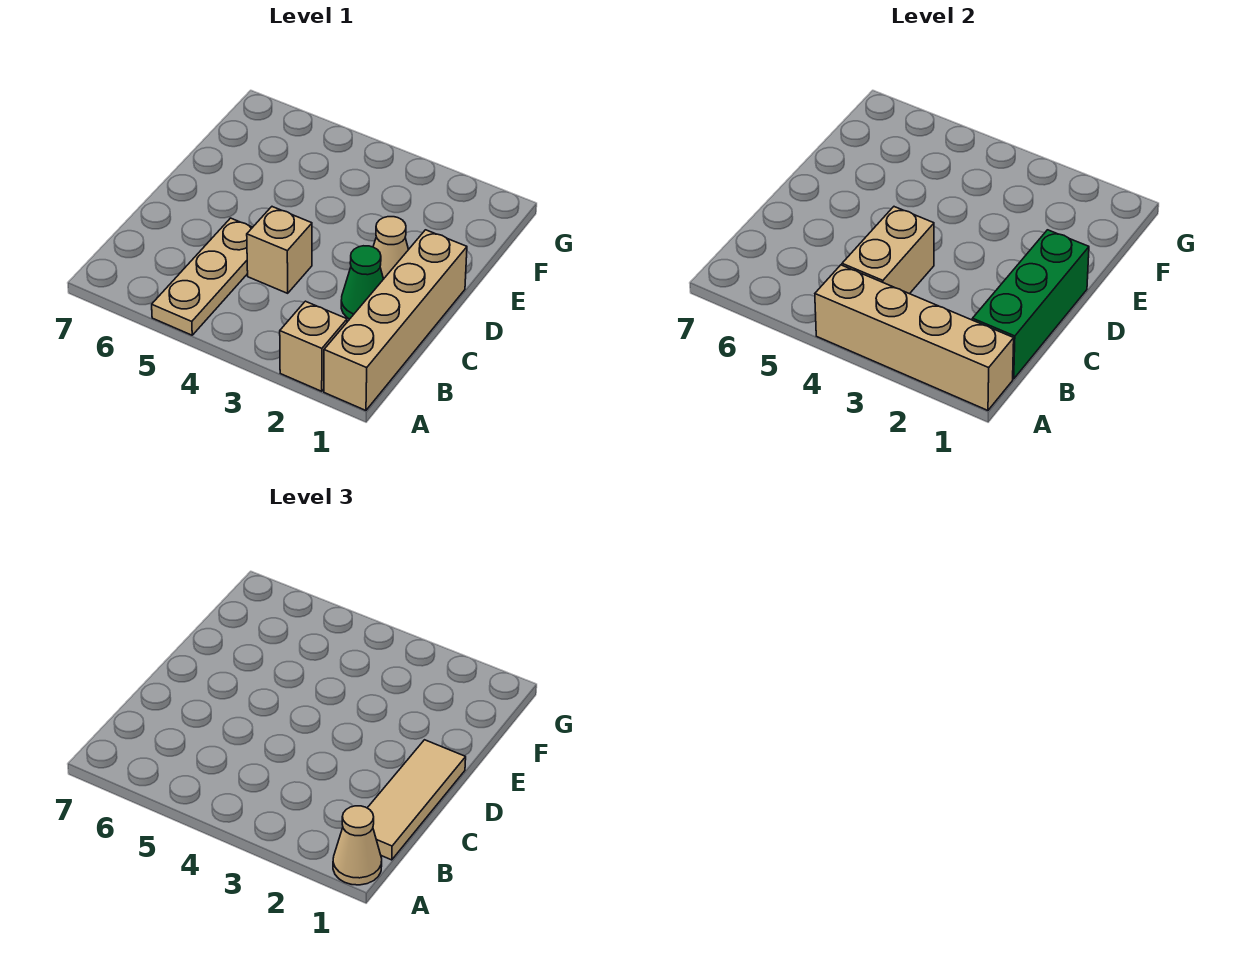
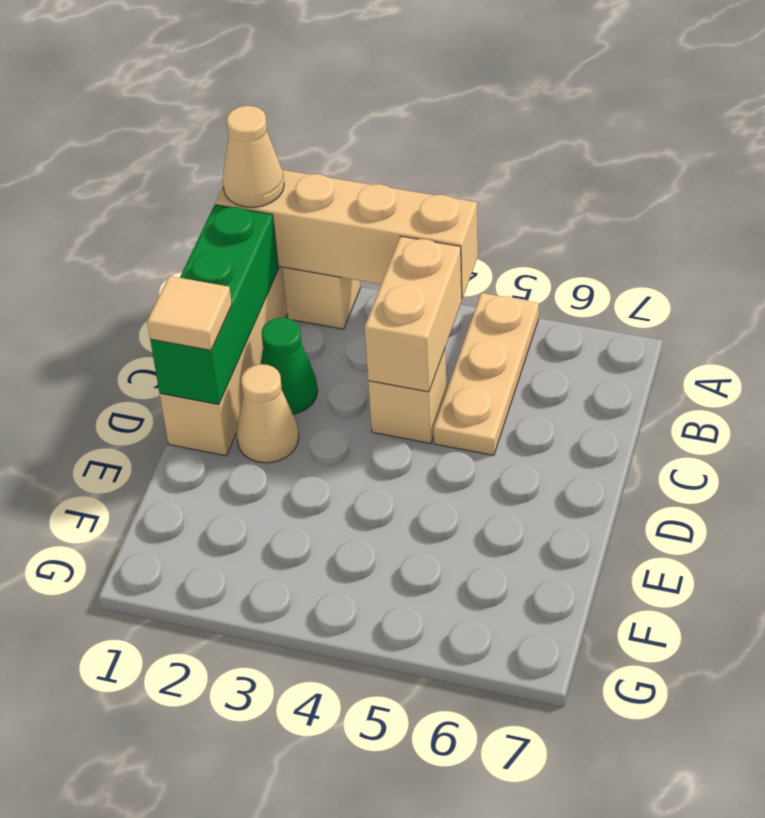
tan tile B1:D1 level 3 -> tan tile D1 level 3

